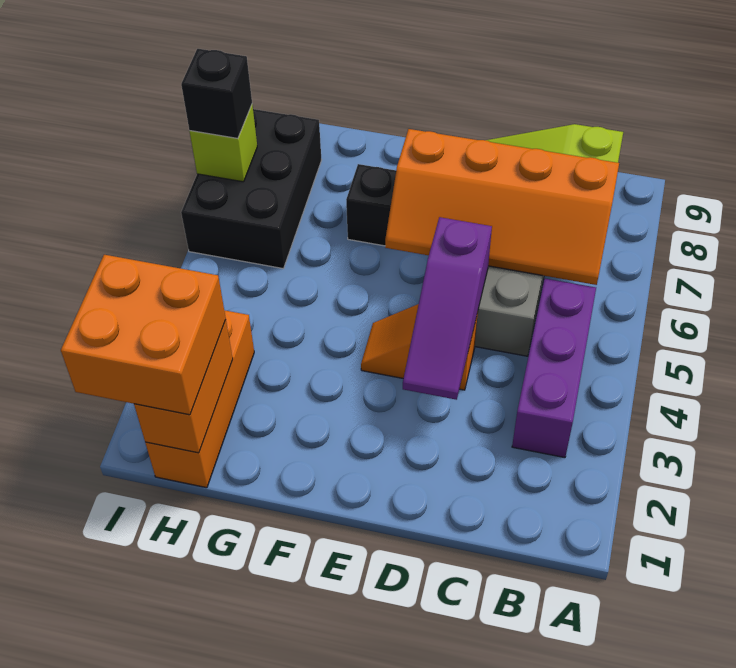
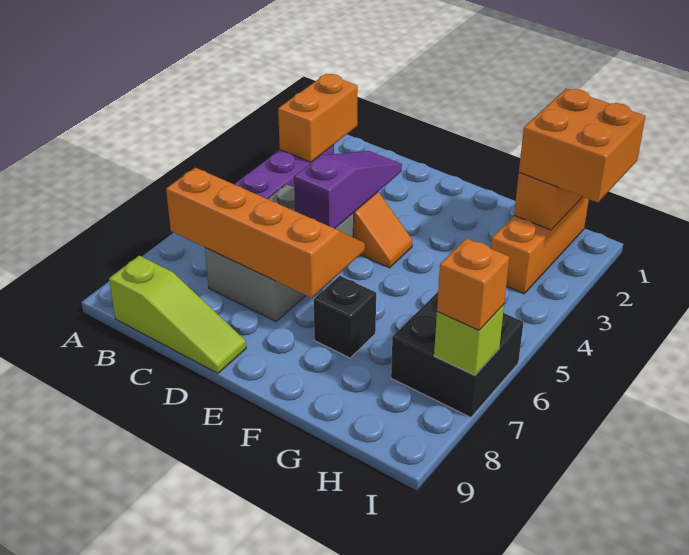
none -> orange brick B2:B3 level 2
black brick H6:I8 level 1 -> black brick H6:I7 level 1
black brick I7 level 3 -> orange brick I7 level 3

